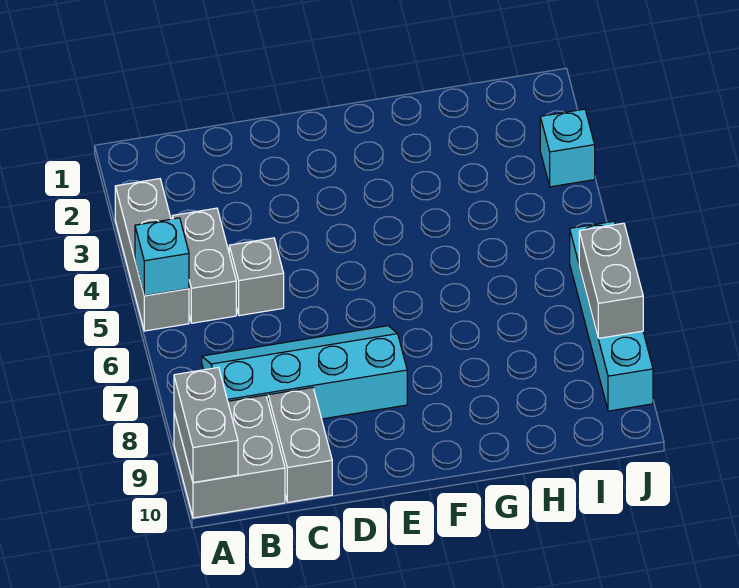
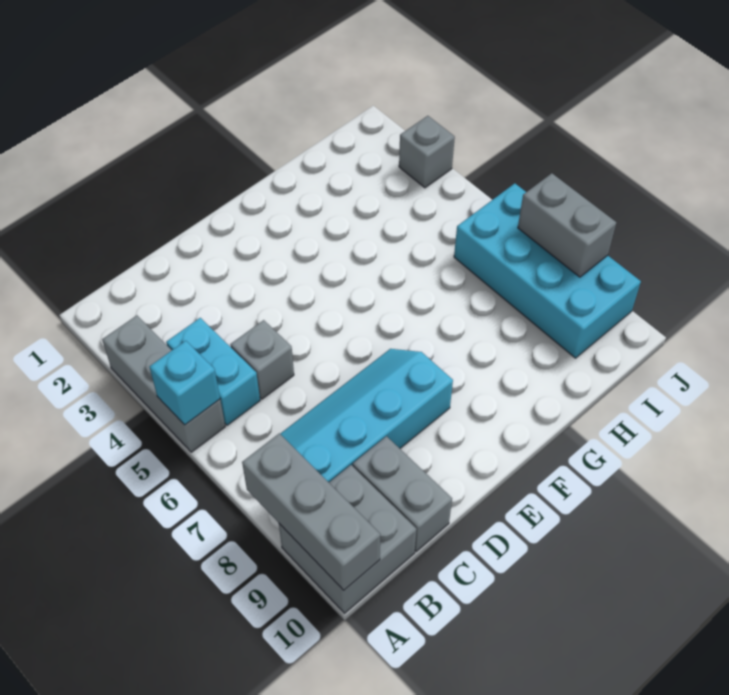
grey brick A9:A10 level 2 -> grey brick A8:A10 level 2
grey brick B4:B5 level 1 -> cyan brick B4:B5 level 1
cyan brick J3 level 1 -> grey brick J3 level 1
cyan brick J6:J9 level 1 -> cyan brick I6:J9 level 1

